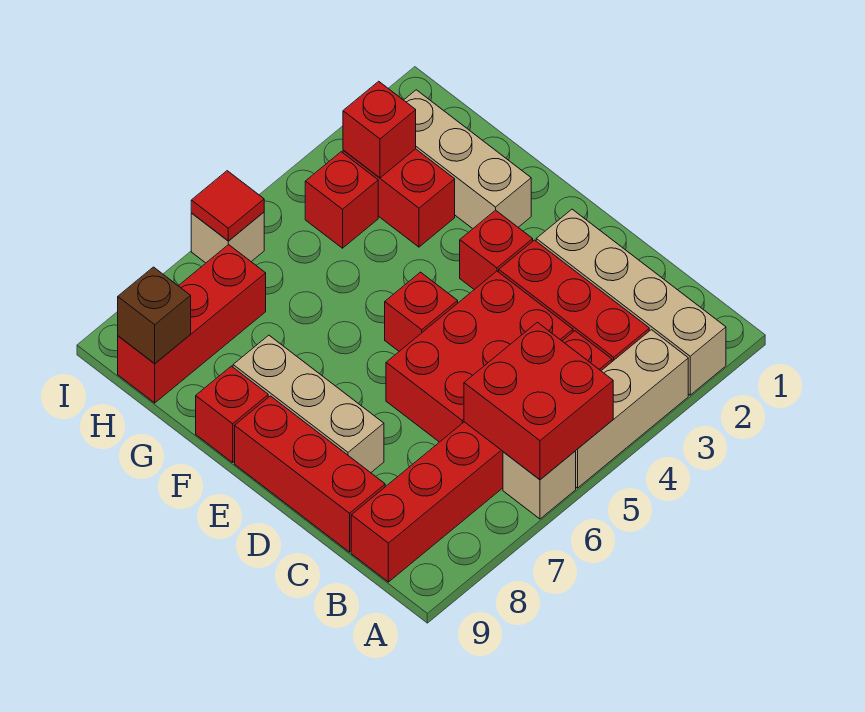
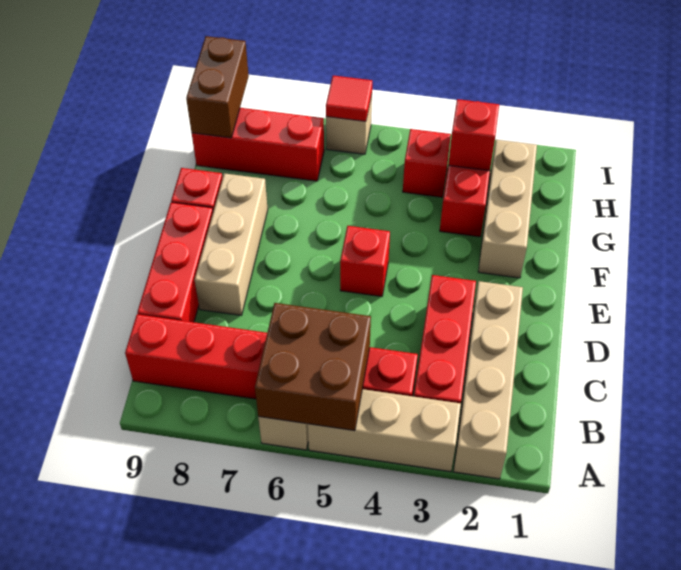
red brick A5:B6 level 2 -> brown brick A5:B6 level 2
red brick C4:D6 level 1 -> none
red brick E3 level 1 -> none
brown brick H9 level 2 -> brown brick H9:I9 level 2

